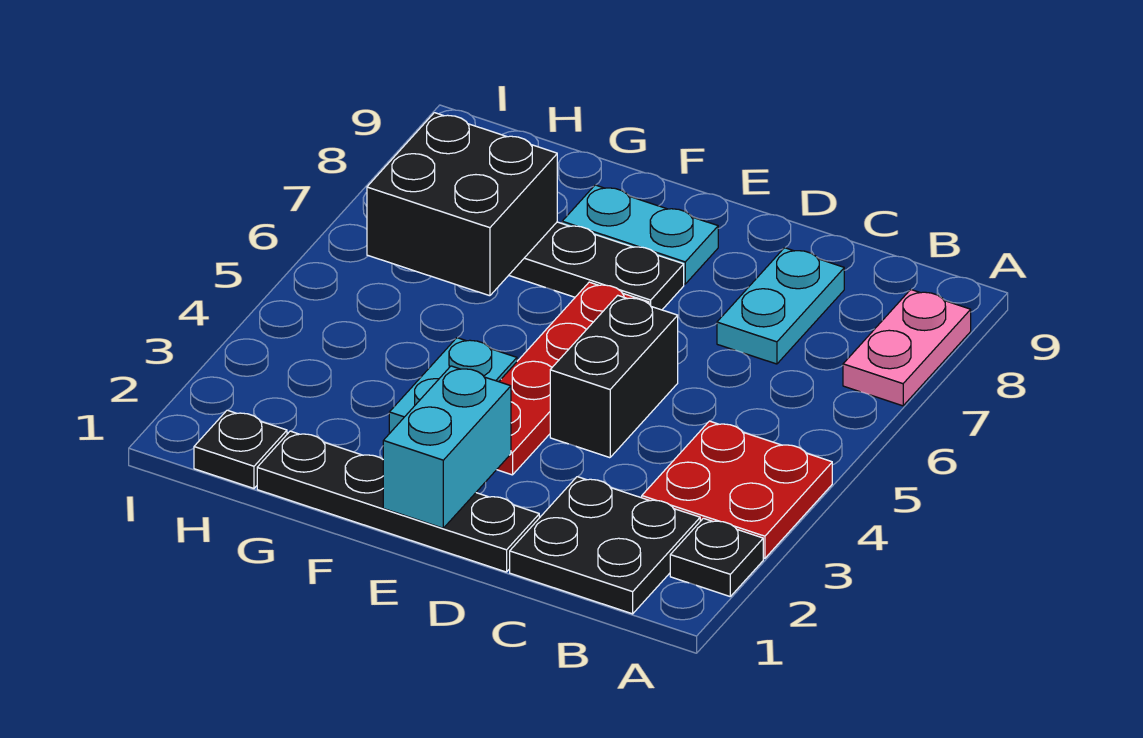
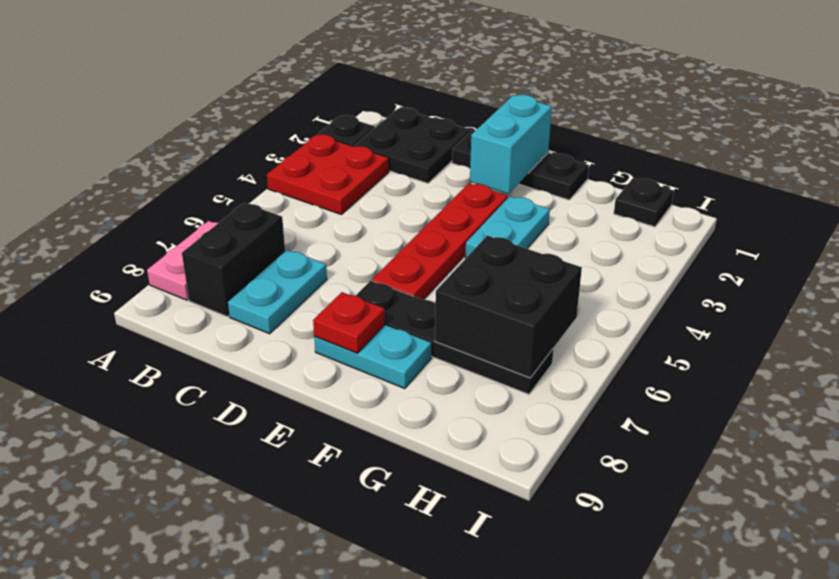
black plate D1:G1 level 1 -> black plate D1:F1 level 1
black brick D4:D5 level 1 -> black brick B7:B8 level 1
none -> red plate E8 level 2

